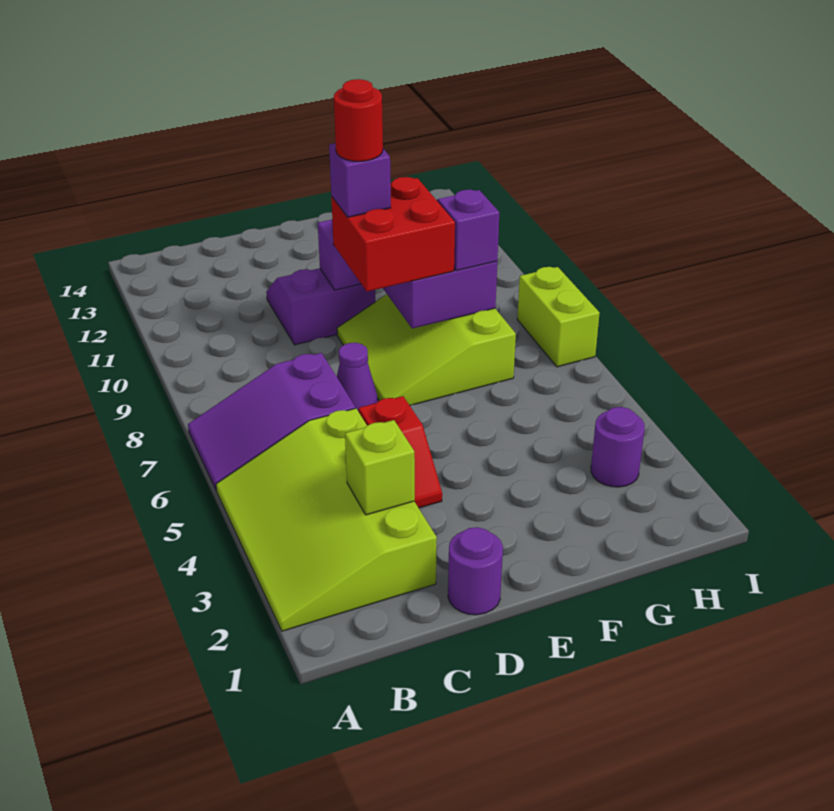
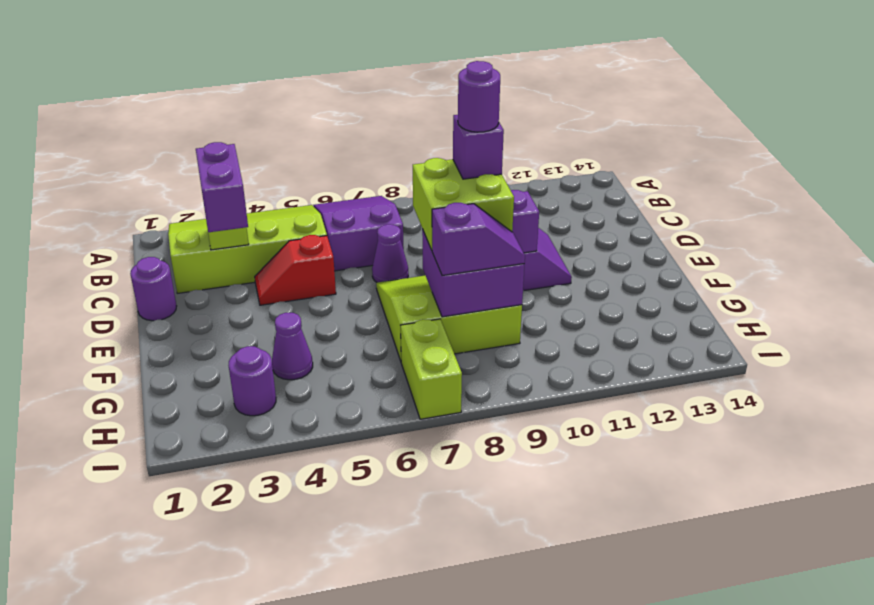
none -> purple brick C3:D3 level 3
red brick E8:F9 level 3 -> lime brick E8:F9 level 3
red round brick E9 level 5 -> purple round brick E9 level 5
none -> purple cone G4 level 1
lime brick I7:I8 level 1 -> lime brick H7:I7 level 1

